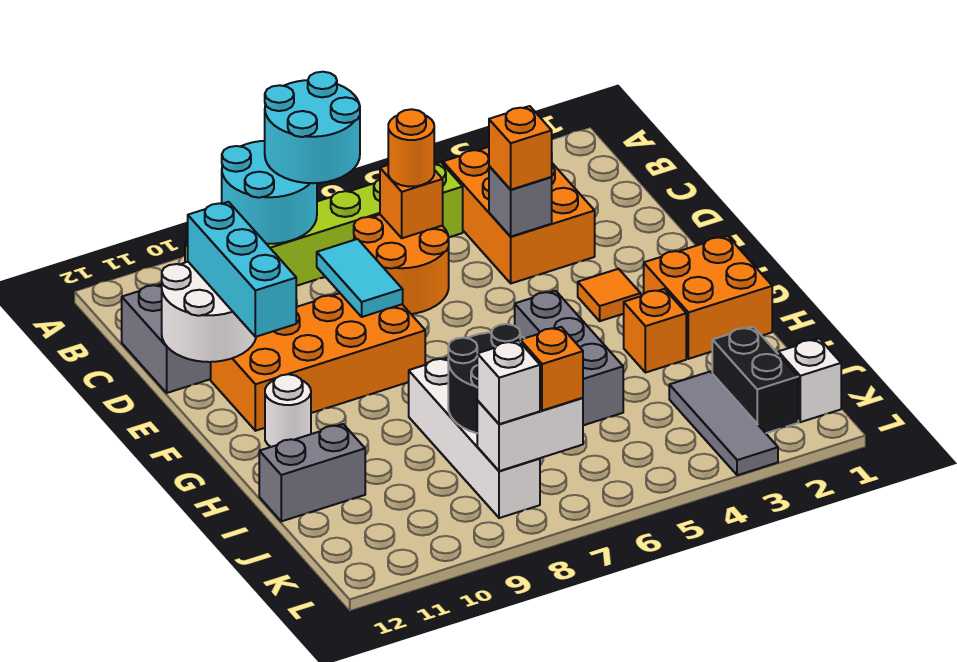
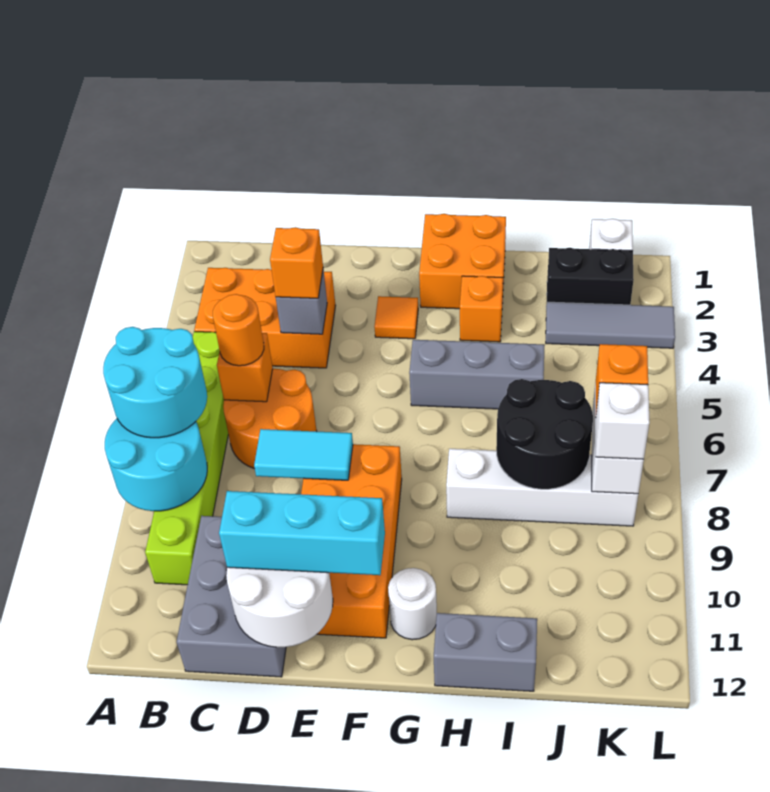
grey brick I11:I12 level 1 -> grey brick H12:I12 level 1

